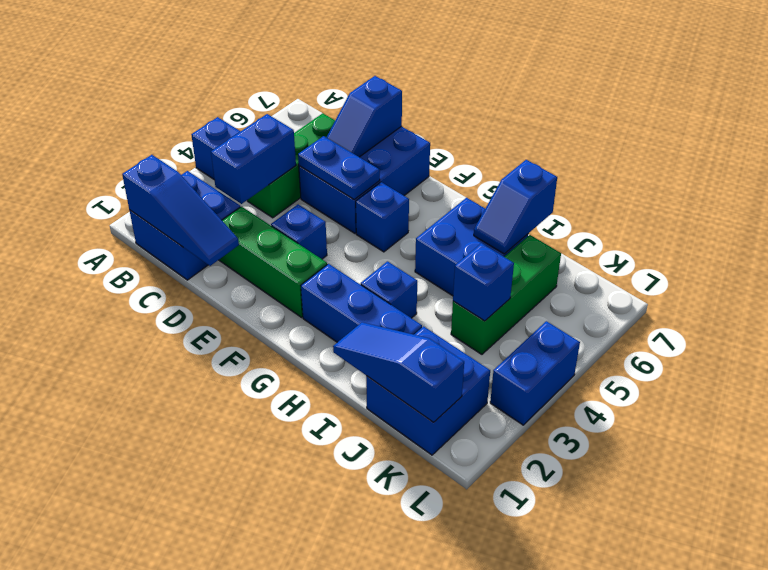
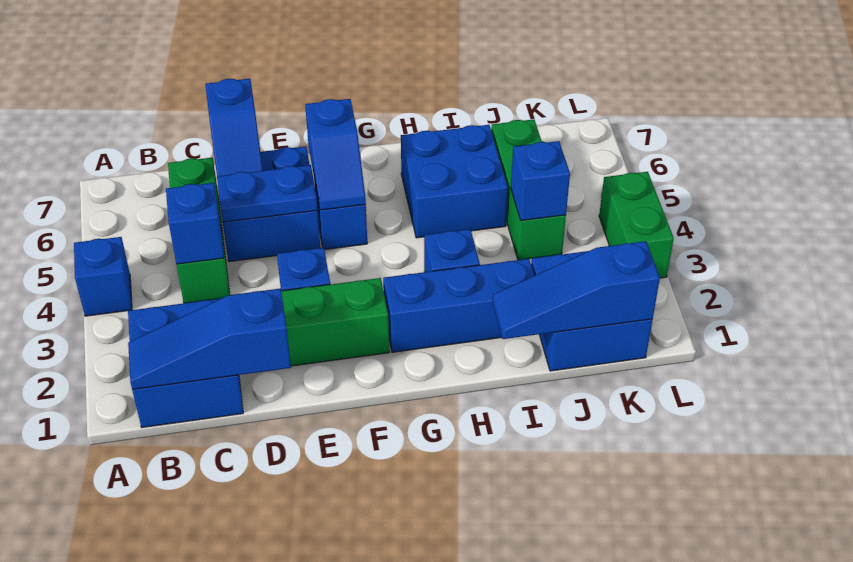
blue slope B1:D1 level 2 top B -> blue slope B1:D1 level 2 top D
blue brick C3:C4 level 2 -> blue brick C4 level 2
blue brick D5:E7 level 1 -> blue brick D5:E6 level 1
blue slope I6:I7 level 2 top 7 -> blue slope F5:F6 level 2 top 6
blue brick L3:L4 level 1 -> green brick L3:L4 level 1

